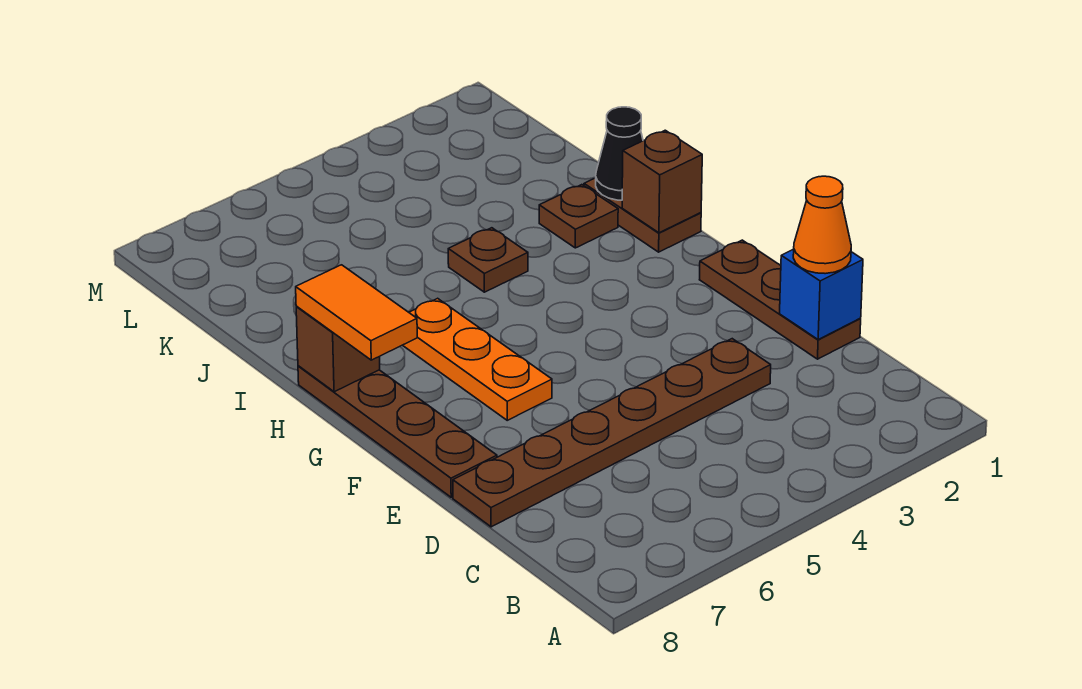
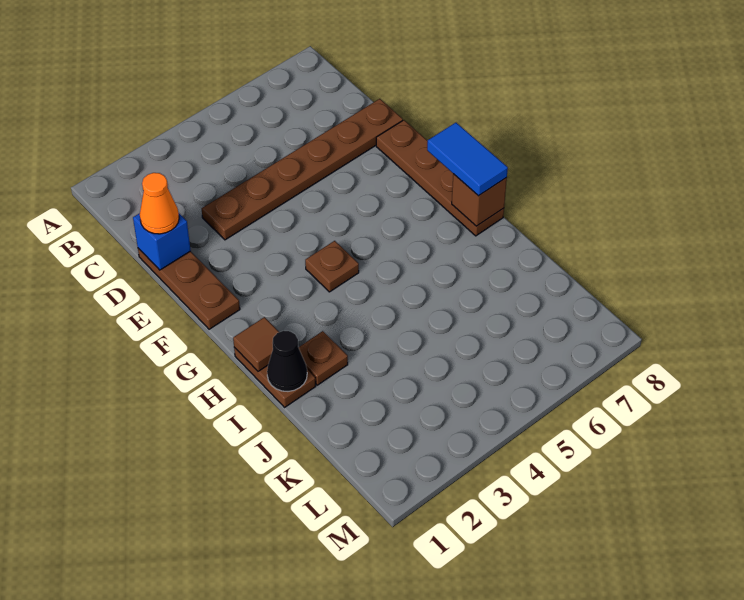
orange plate F6:H6 level 1 -> none
orange tile G8:H8 level 3 -> blue tile G8:H8 level 3
brown brick H1 level 2 -> brown tile H1 level 2
brown plate I4 level 1 -> brown plate G4 level 1

